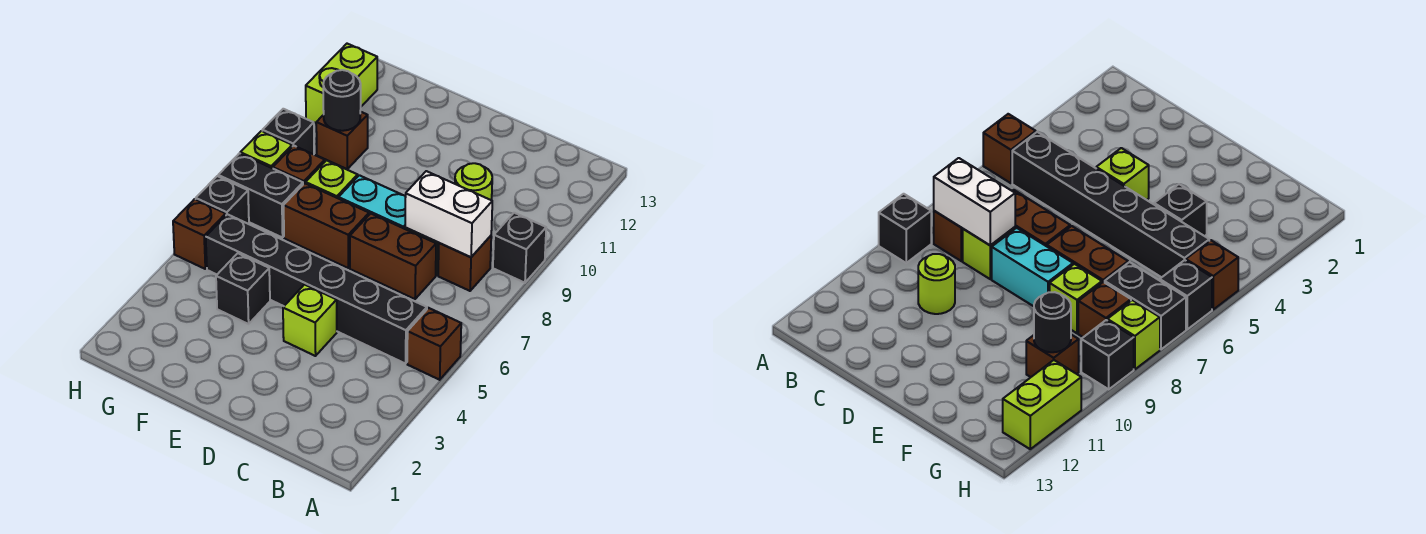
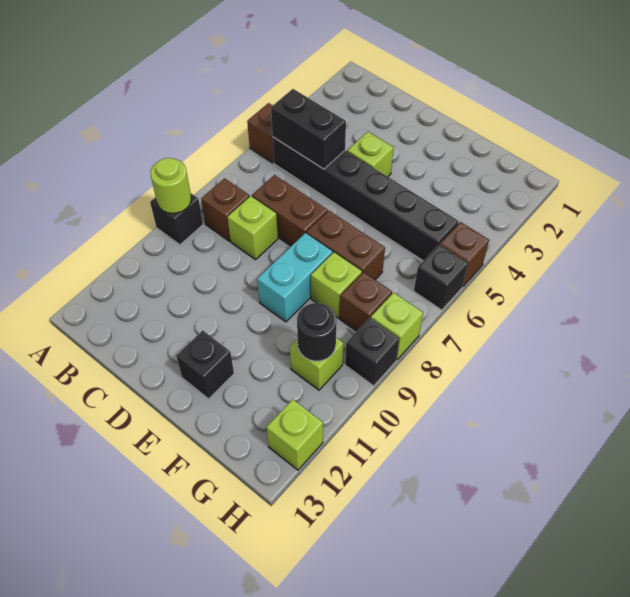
white brick B8:C8 level 2 -> none
lime round brick C10 level 1 -> lime round brick A9 level 2
cyan brick D8:E8 level 1 -> cyan brick E8:E9 level 1
black brick F4 level 1 -> black brick E12 level 1
black brick G7:H7 level 1 -> black brick B5:C5 level 2
brown brick G10 level 1 -> lime brick G10 level 1
lime brick H11:H12 level 1 -> lime brick H12 level 1

